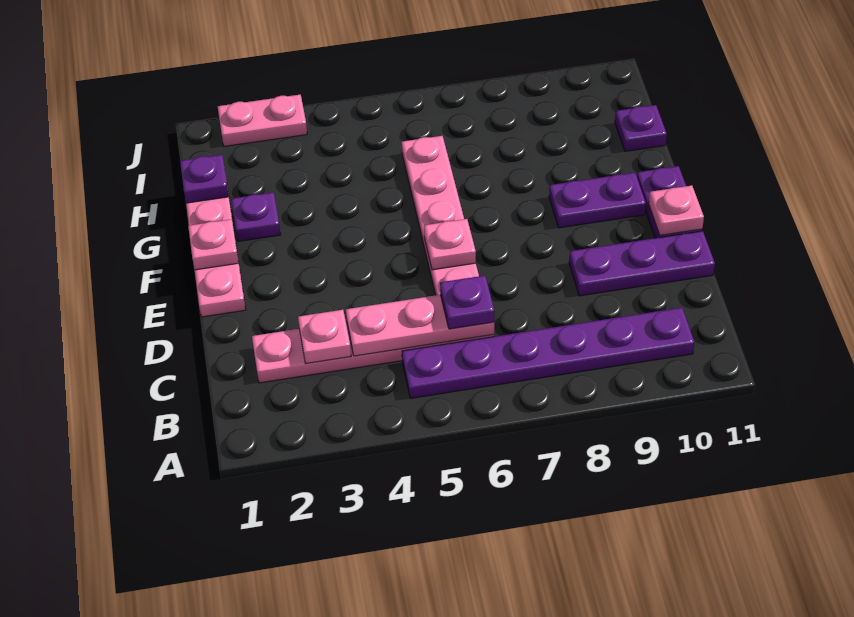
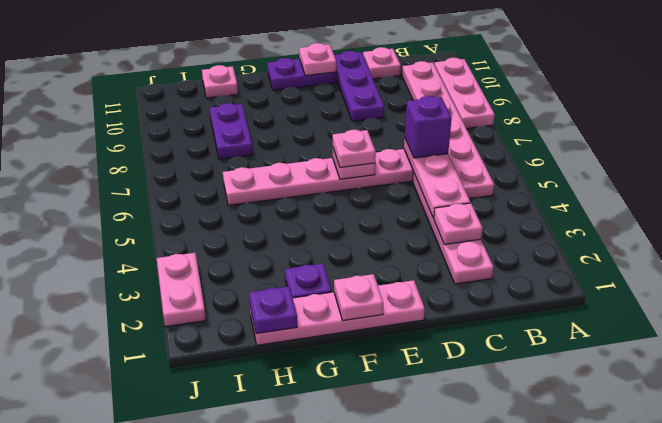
none -> pink plate A8:A10 level 1
purple plate B5:B10 level 1 -> pink plate B5:B10 level 1
purple plate C6 level 3 -> purple brick C6 level 3
none -> pink plate C11 level 1
none -> pink plate E6 level 3
purple plate F9:F10 level 1 -> purple plate H8:H9 level 1
purple plate H11 level 1 -> pink plate H11 level 1

